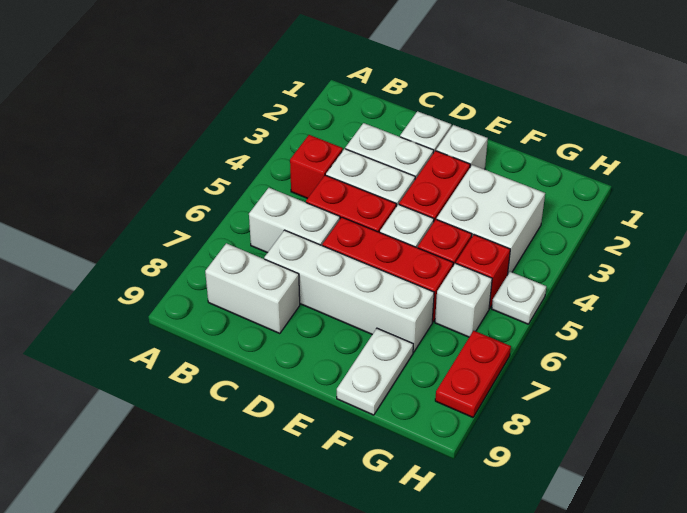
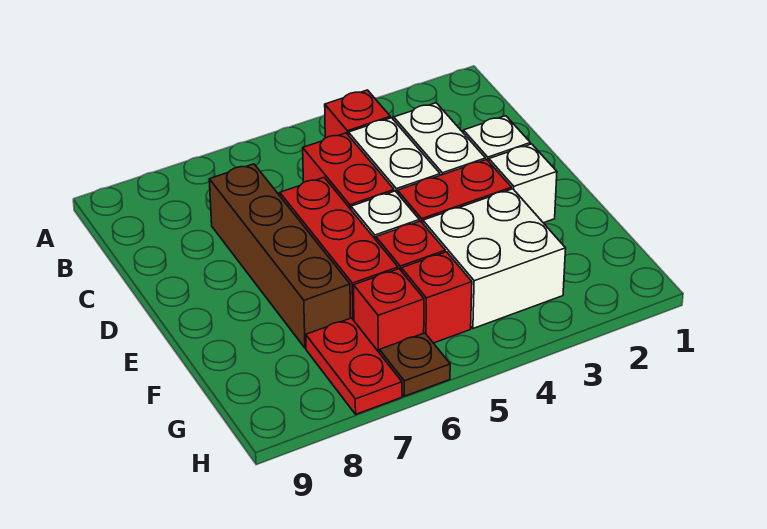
white brick B6:C6 level 1 -> none
white brick B8:C8 level 1 -> none
white brick C7:F7 level 1 -> brown brick C7:F7 level 1
white plate F8:F9 level 1 -> none
white brick G6 level 1 -> red brick G6 level 1
white plate H5 level 1 -> none
none -> brown plate H6 level 1
red plate H7:H8 level 1 -> red plate G7:H7 level 1

